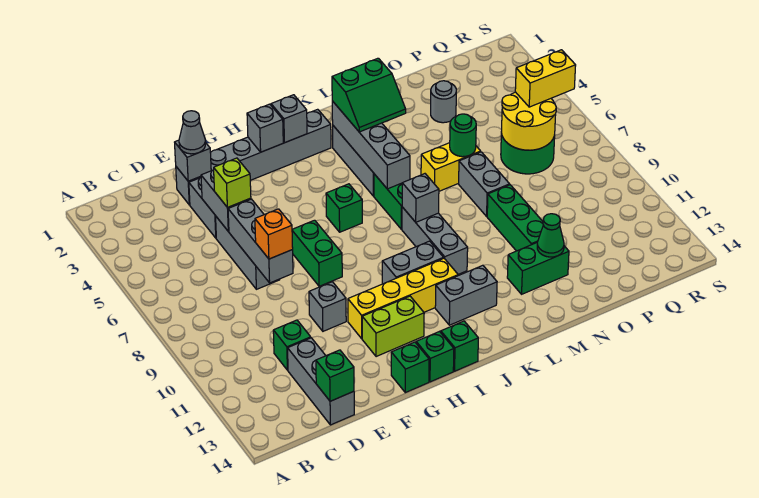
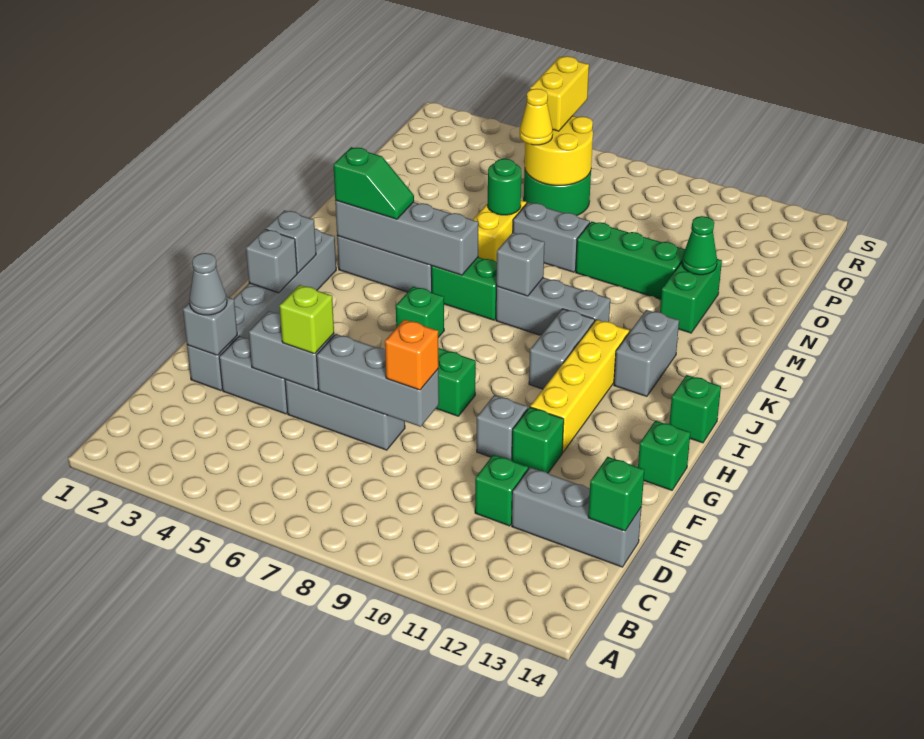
lime brick G12:H12 level 1 -> none
green brick H14 level 1 -> green brick F11 level 1
green slope K3:L4 level 3 top 3 -> green slope K3:K4 level 3 top 3
grey round brick O3 level 1 -> none
none -> yellow cone P6 level 3

